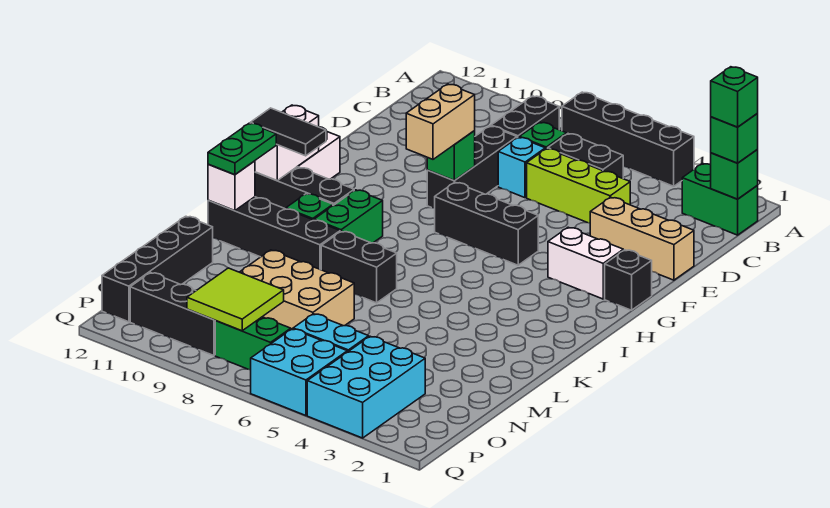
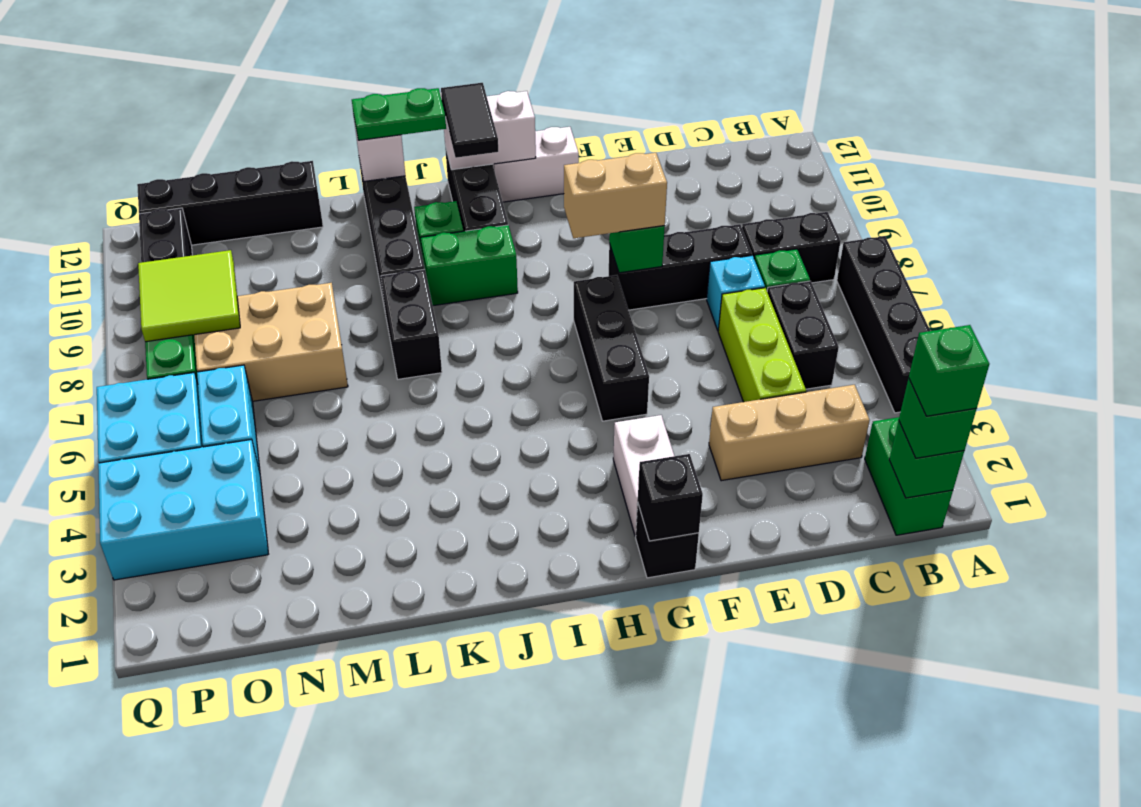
tan brick E1:E3 level 1 -> tan brick C3:E3 level 1
none -> black brick G1 level 2
tan brick M7:N9 level 1 -> tan brick M7:O8 level 1

